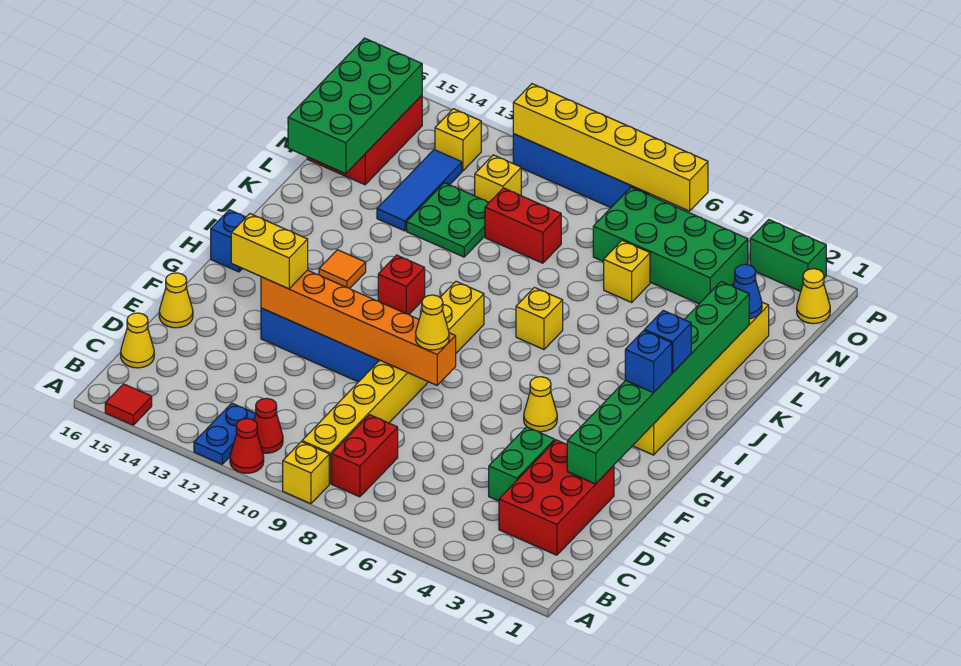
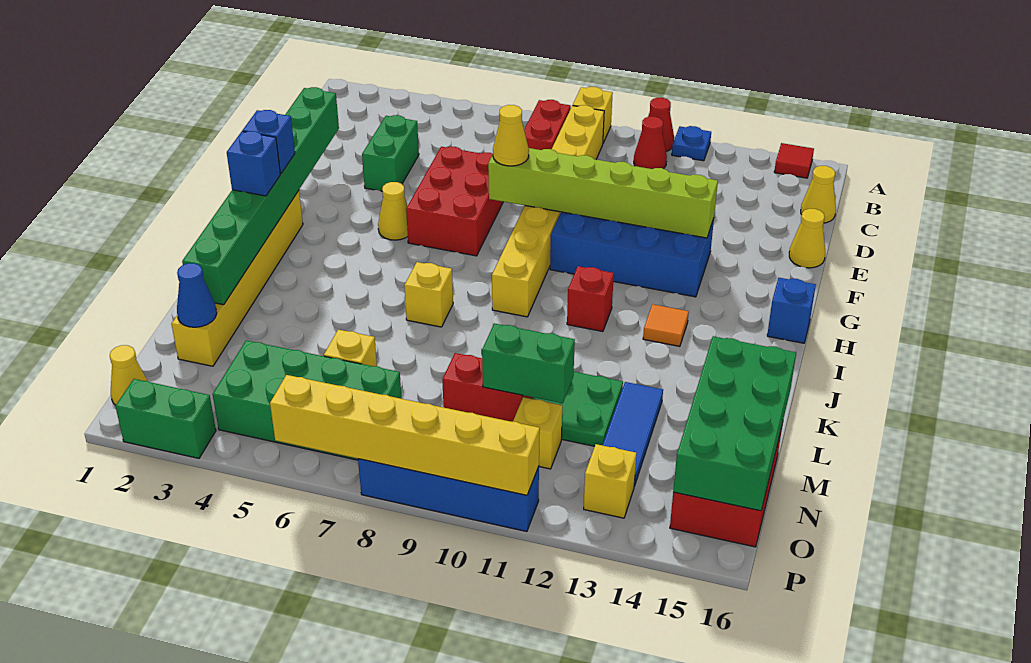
blue plate A12:B12 level 1 -> blue plate A12 level 1
red brick C2:E3 level 1 -> red brick E6:G7 level 1
orange brick F8:F13 level 2 -> lime brick F8:F13 level 2
yellow brick F13:F14 level 3 -> none
none -> green brick M10:M11 level 2

